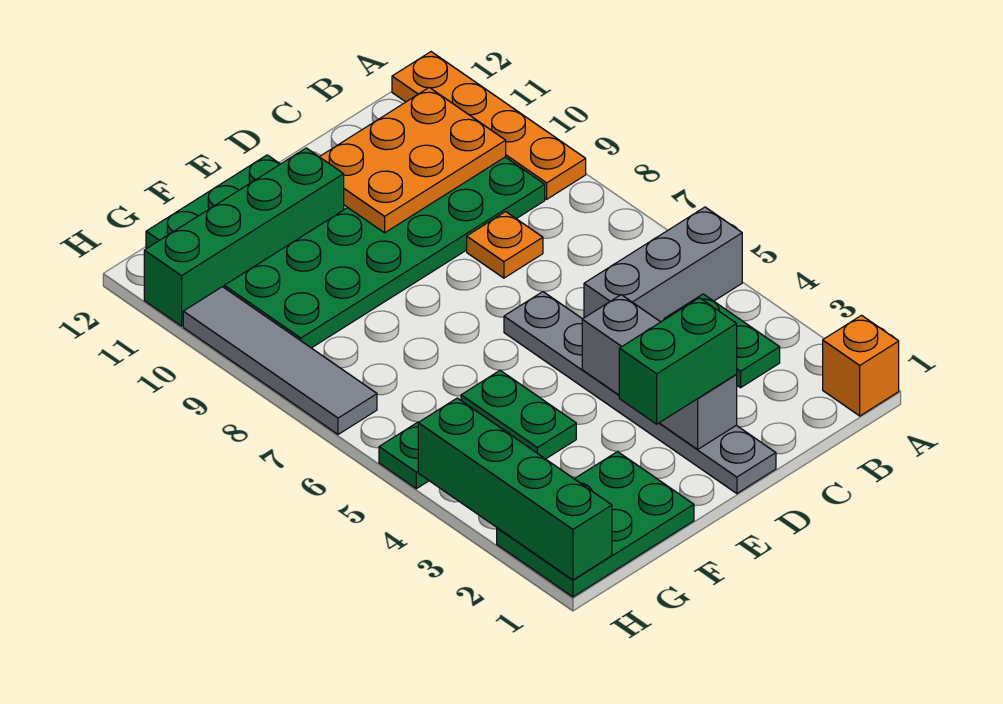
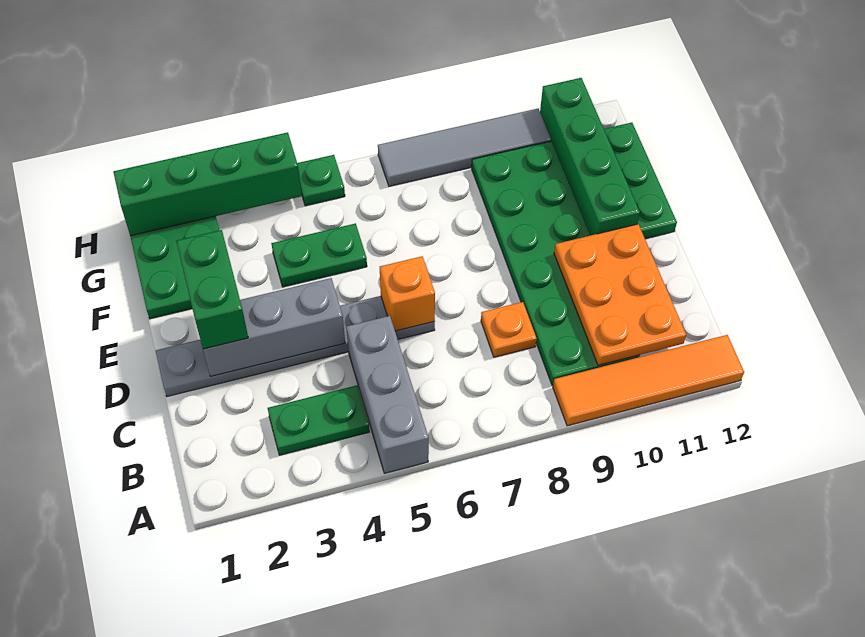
orange brick A1 level 1 -> orange brick D6 level 2
orange plate A9:A12 level 1 -> orange tile A9:A12 level 1

